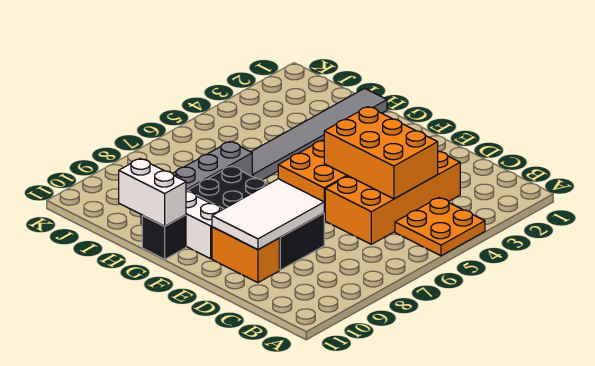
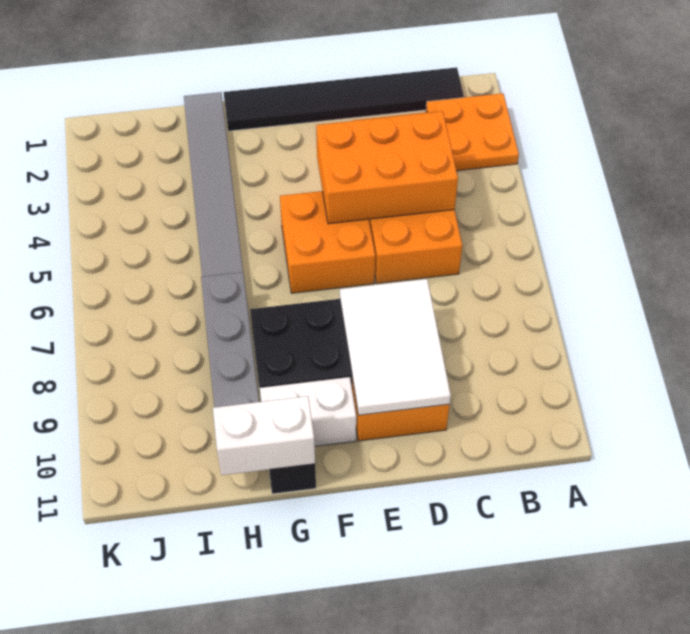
orange plate A4:B5 level 1 -> orange plate A2:B3 level 1
none -> black tile B1:G1 level 1

